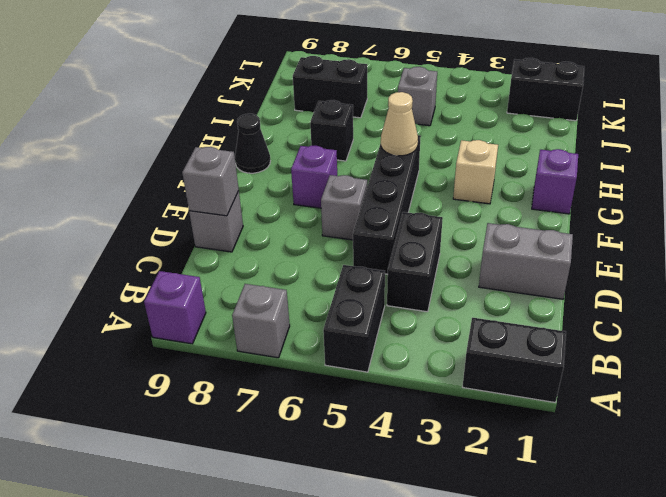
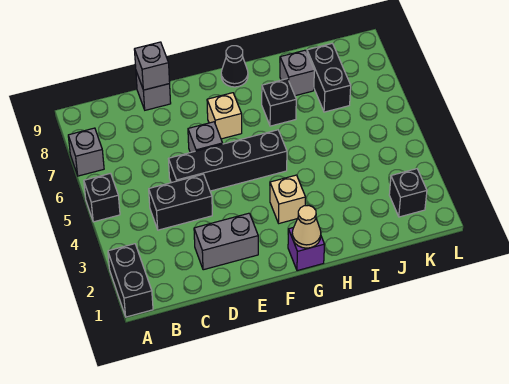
black brick A5:B5 level 1 -> black brick A5 level 1
purple brick A9 level 1 -> none
grey brick D1:D2 level 1 -> grey brick D2:E2 level 1
purple brick F7 level 1 -> tan brick F7 level 1
tan cone G5 level 2 -> tan cone G1 level 2
grey brick J5 level 1 -> grey brick I8 level 1
black brick K1:K2 level 1 -> black brick K2 level 1

